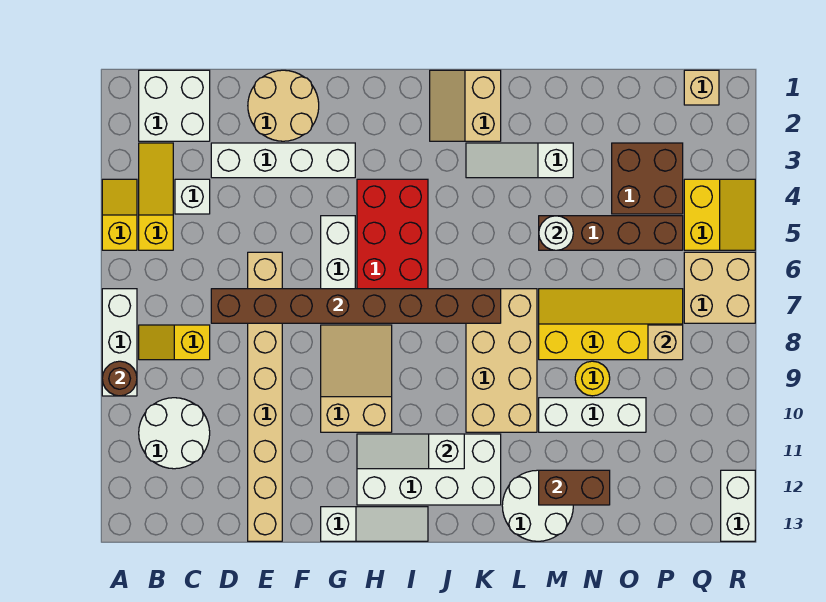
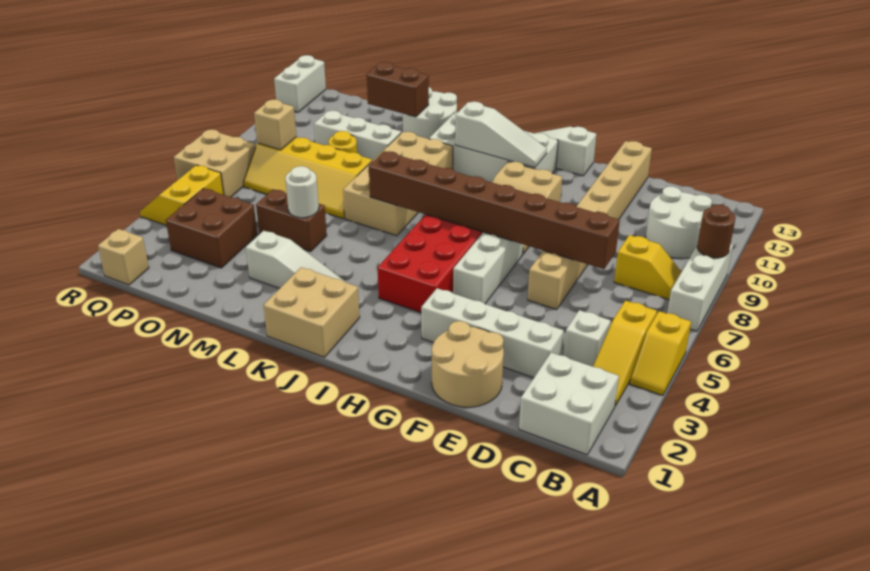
tan slope J1:K2 level 1 top K -> tan brick J1:K2 level 1
brown brick M5:P5 level 1 -> brown brick M5:N5 level 1

